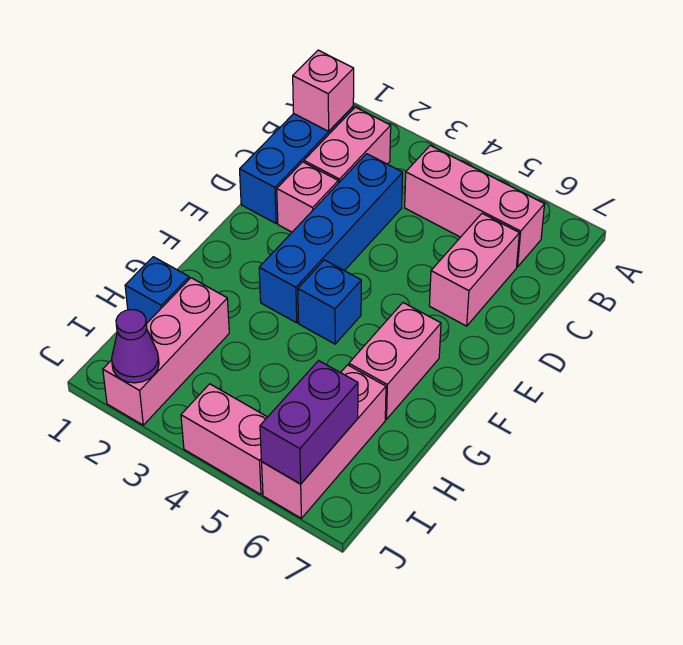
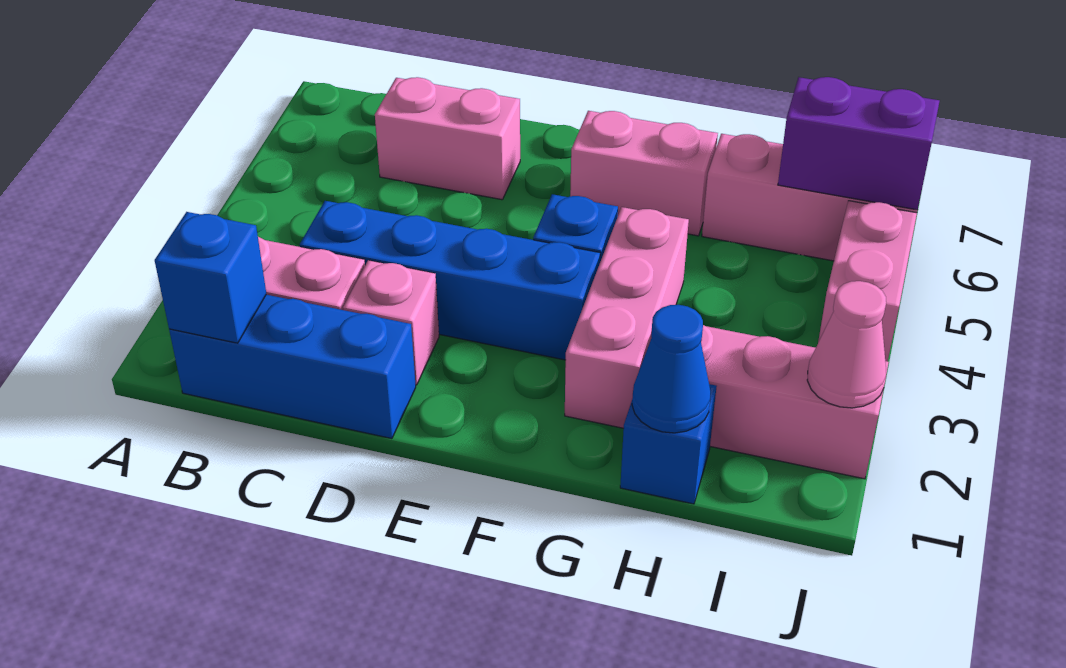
pink brick B1 level 2 -> blue brick B1 level 2
pink brick B4:B6 level 1 -> pink brick G2:G4 level 1
none -> blue cone H1 level 2
purple cone J2 level 2 -> pink cone J2 level 2

